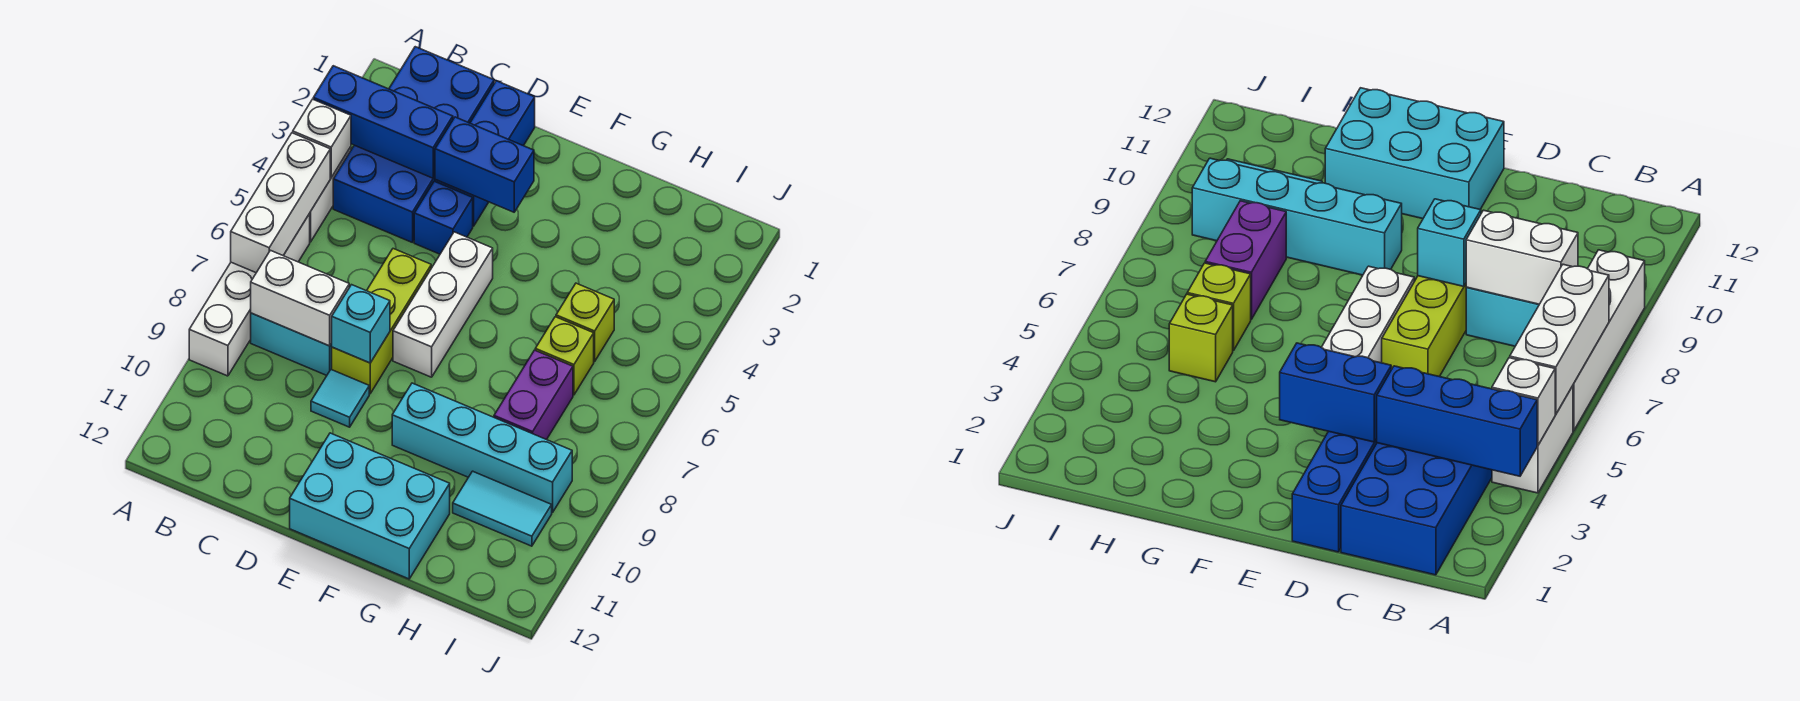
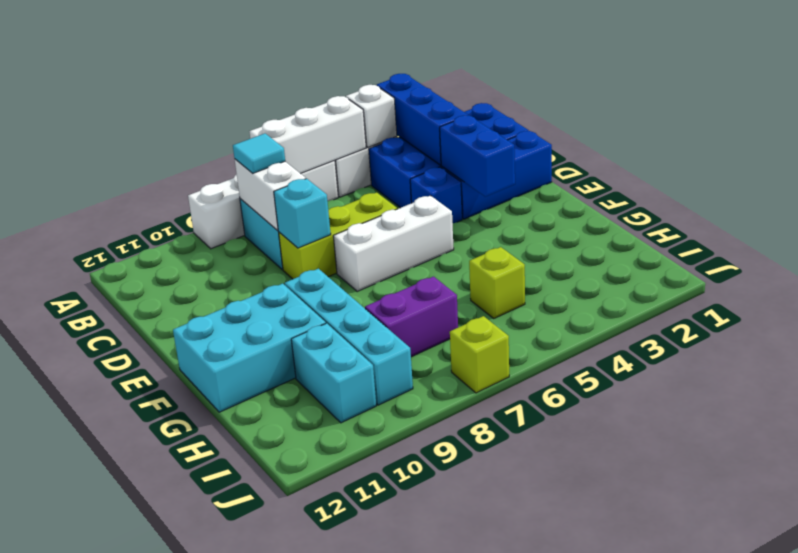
cyan tile D9 level 1 -> cyan tile B8 level 3
cyan brick E11:G12 level 1 -> cyan brick F10:G12 level 1
lime brick H6 level 1 -> lime brick J7 level 1
cyan tile H10:I10 level 1 -> cyan brick H10:I10 level 1

